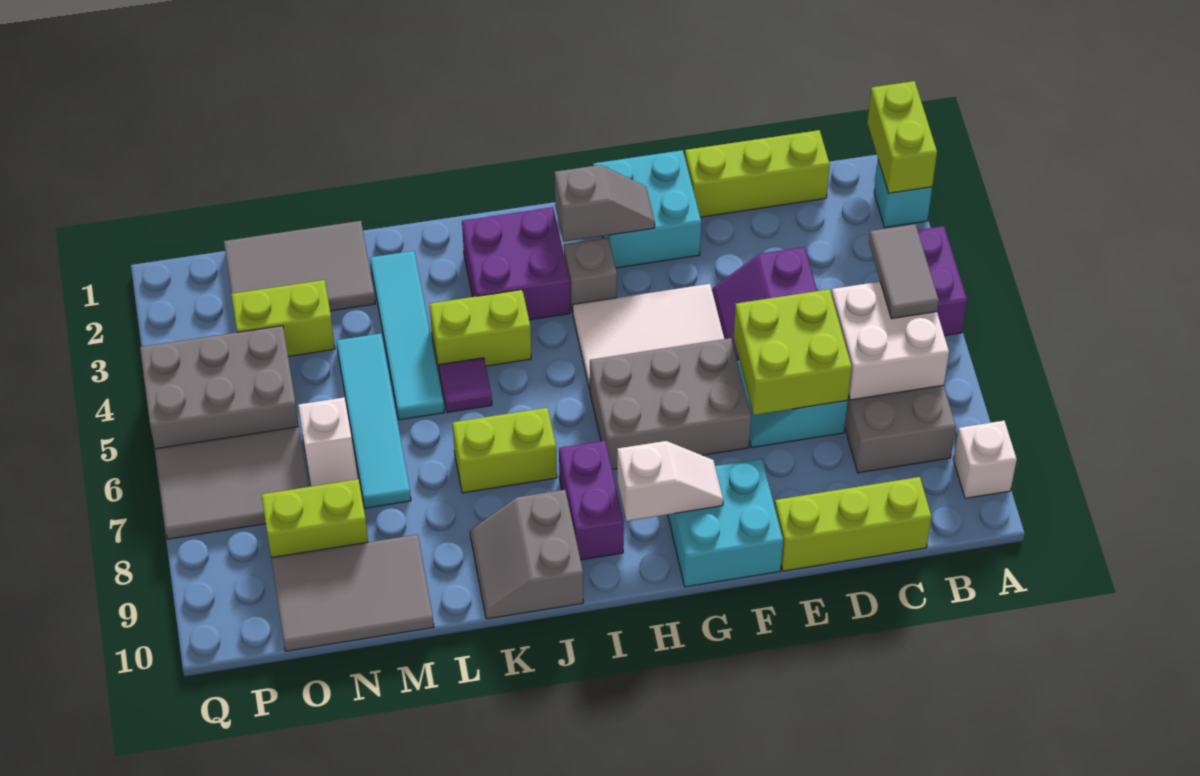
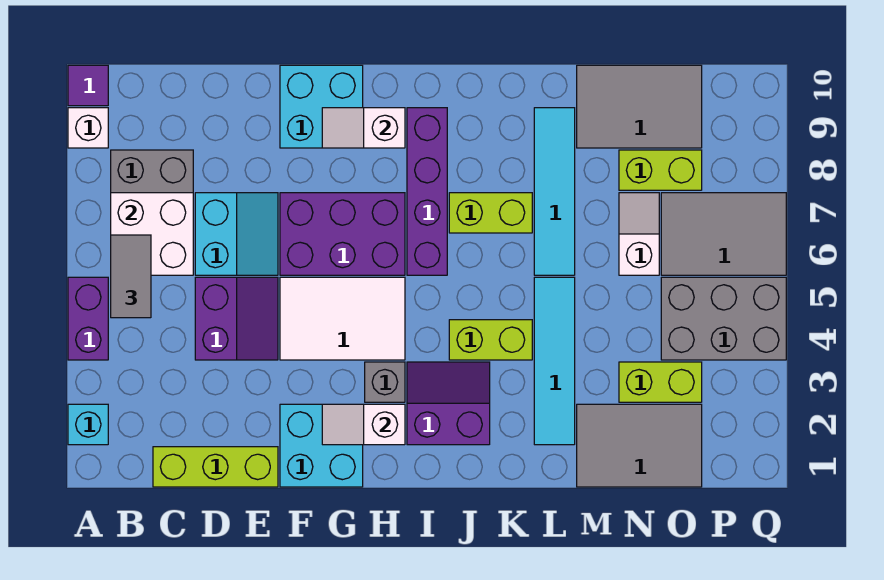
lime brick A1:A2 level 2 -> none
lime brick C10:E10 level 1 -> none
lime brick D6:E7 level 2 -> none
grey brick F6:H7 level 1 -> purple brick F6:H7 level 1
grey slope G2:H2 level 2 top H -> white slope G2:H2 level 2 top H
purple brick I2:J3 level 1 -> purple slope I2:J3 level 1 top 2
purple brick I8:I9 level 1 -> purple brick I6:I9 level 1
grey slope J9:K10 level 1 top J -> none
purple tile K5 level 1 -> purple tile A10 level 1
cyan tile M4:M7 level 1 -> cyan tile L6:L9 level 1

